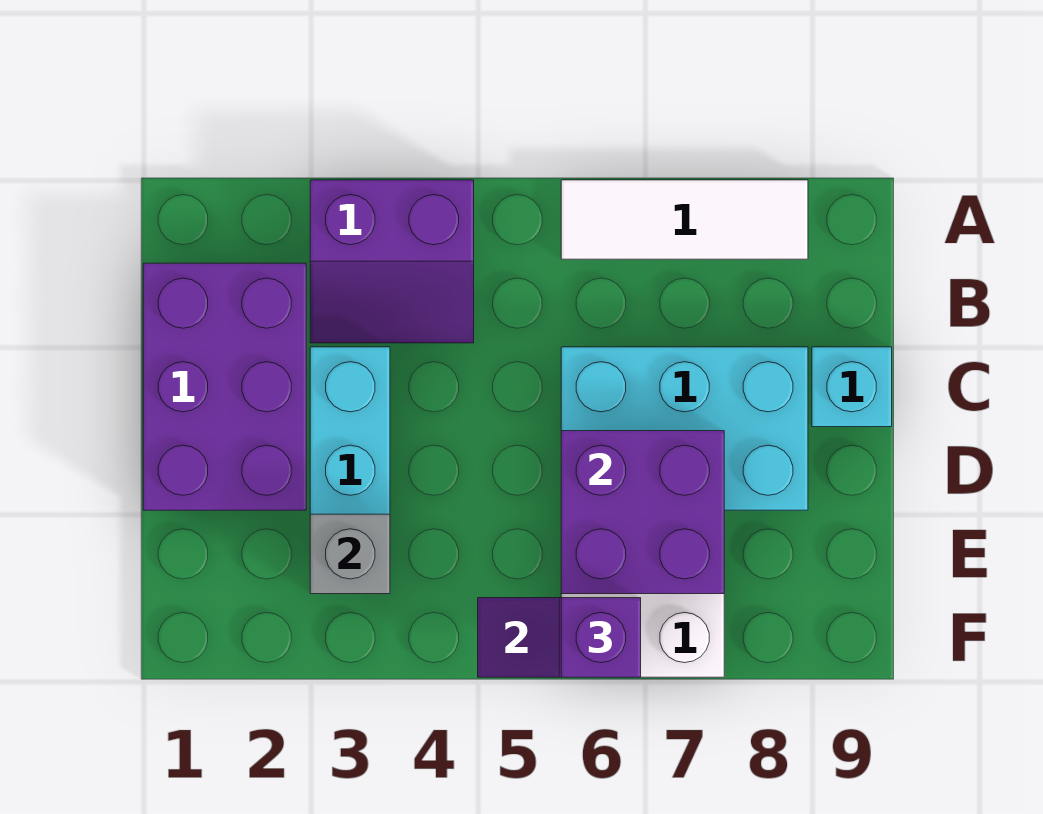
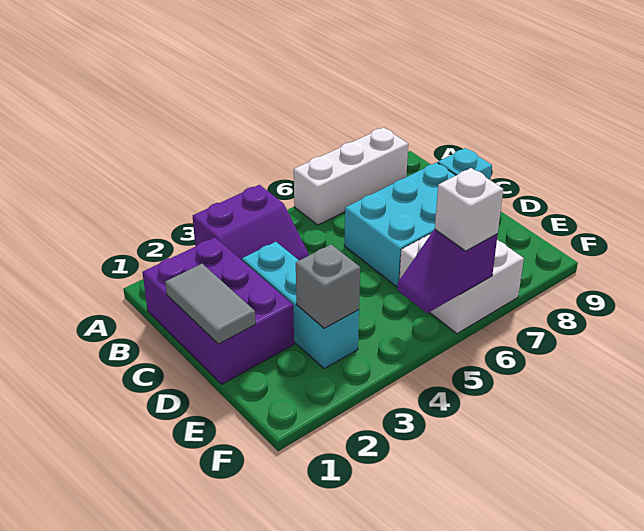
white tile A6:A8 level 1 -> white brick A6:A8 level 1
none -> grey tile C1:D1 level 2
purple brick D6:E7 level 2 -> none
purple brick F6 level 3 -> white brick F6 level 3

